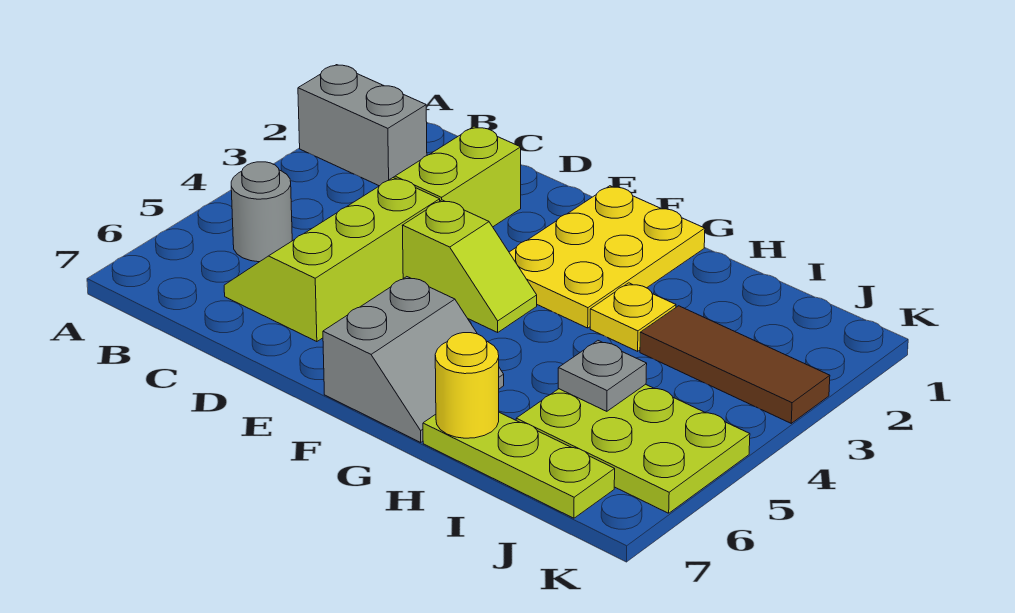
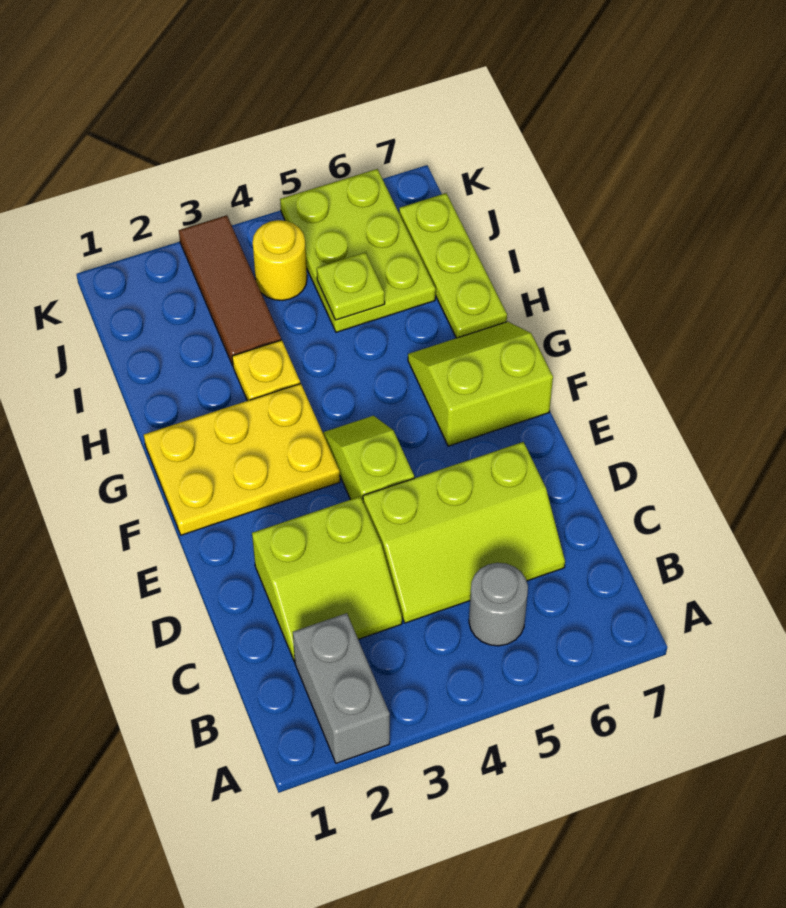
grey slope F6:G7 level 1 top F -> lime slope F6:G7 level 1 top F
yellow round brick H7 level 2 -> yellow round brick J4 level 1
grey plate I5 level 2 -> lime plate I5 level 2

